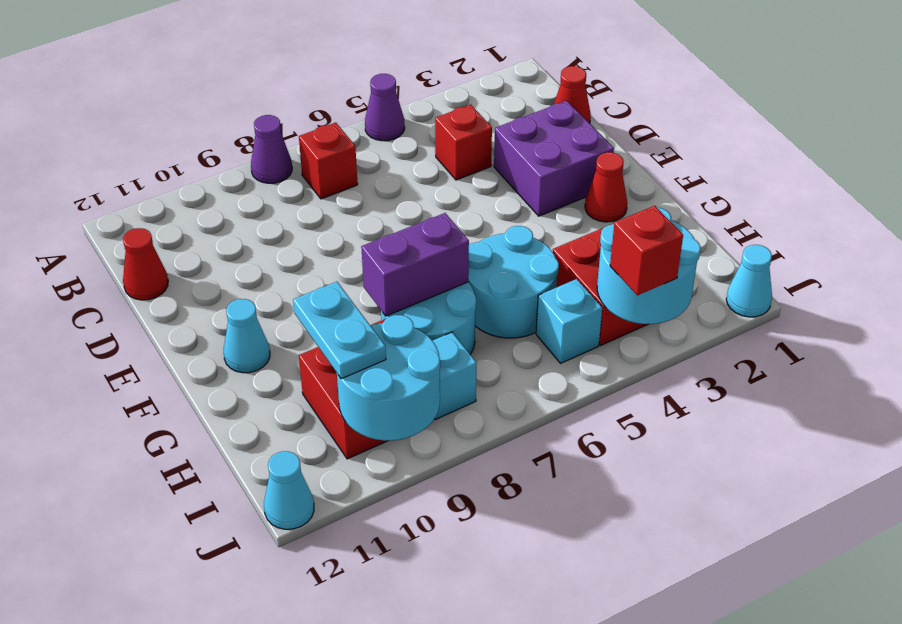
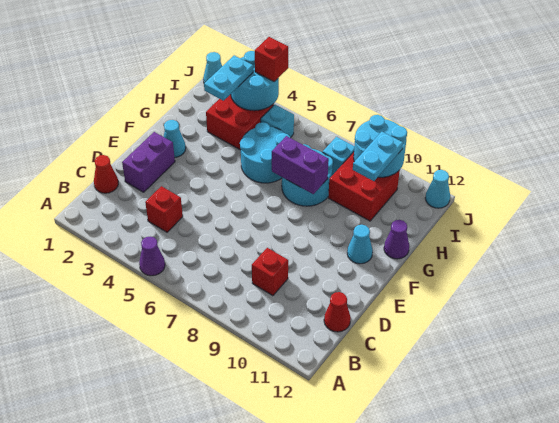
purple cone A8 level 1 -> purple cone G12 level 1
red brick B7 level 1 -> red brick C9 level 1
purple brick D2:E3 level 1 -> purple brick D2:E2 level 1
red cone F2 level 1 -> cyan cone F2 level 1
none -> cyan plate H3:I3 level 3

